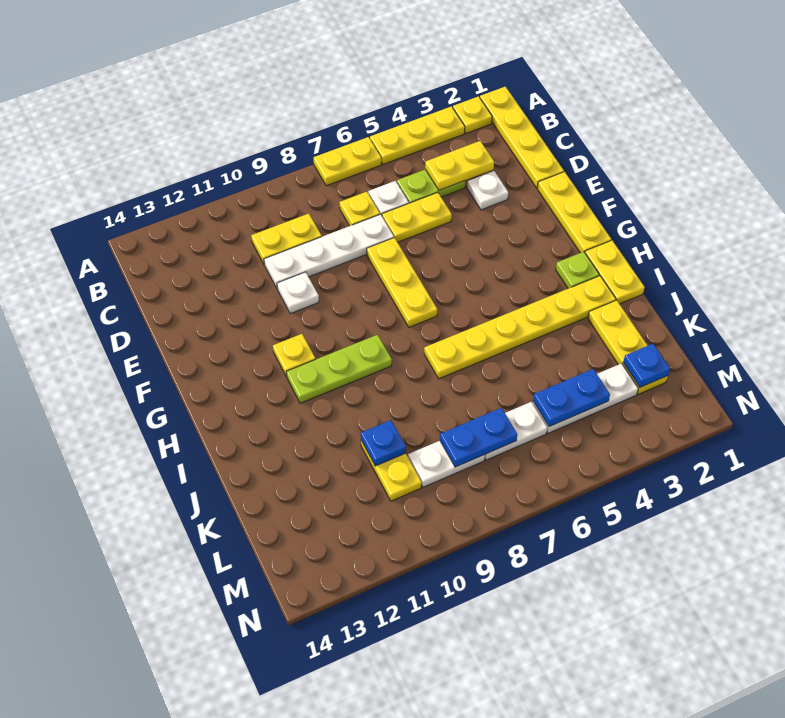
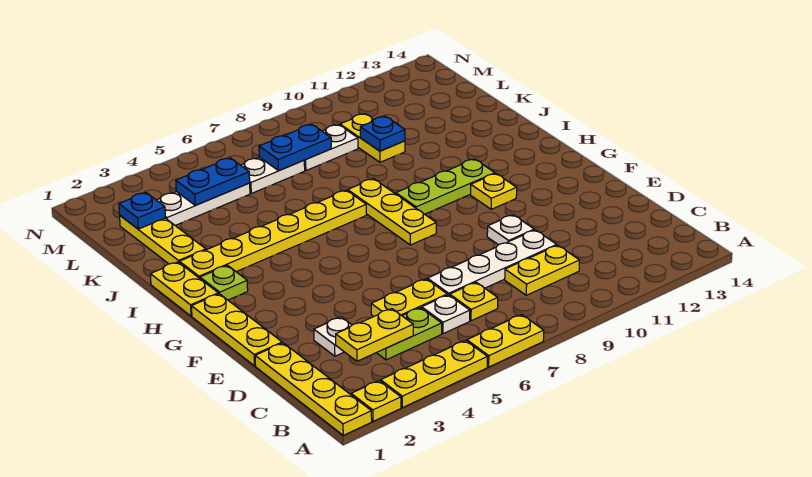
yellow plate E7:G7 level 1 -> yellow plate G8:I8 level 1

